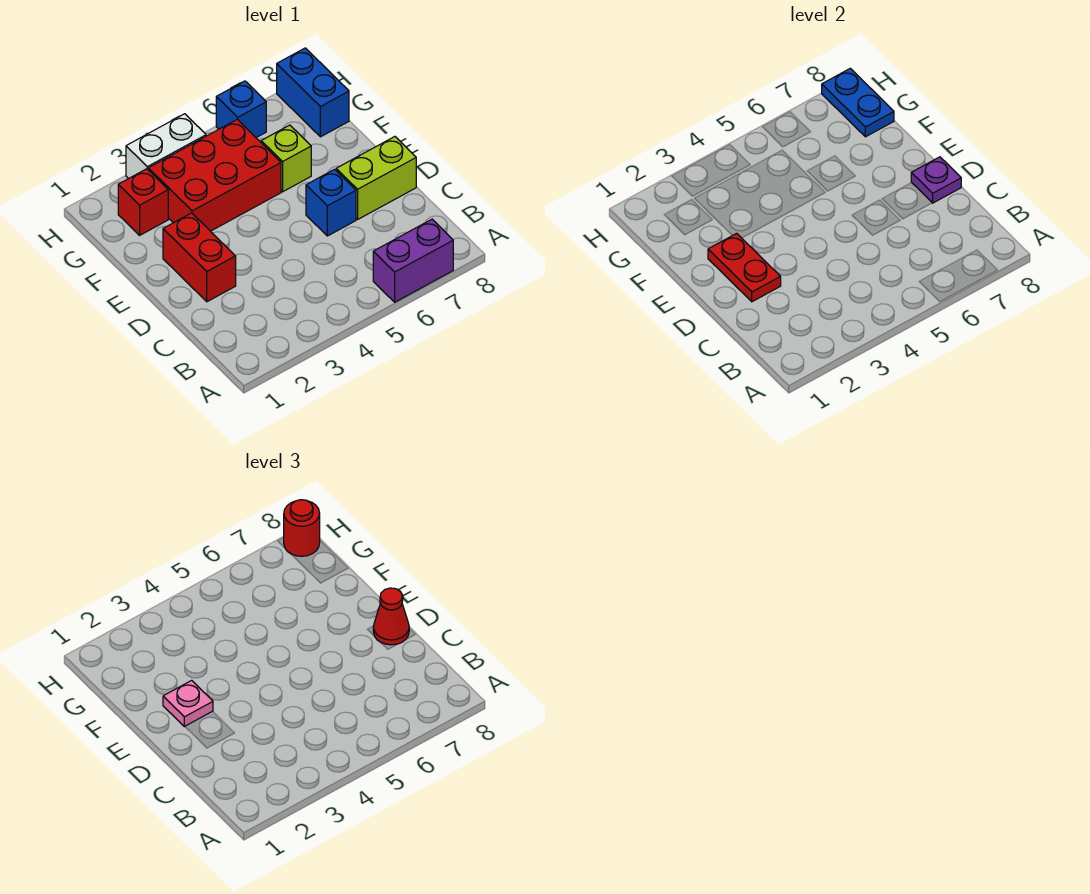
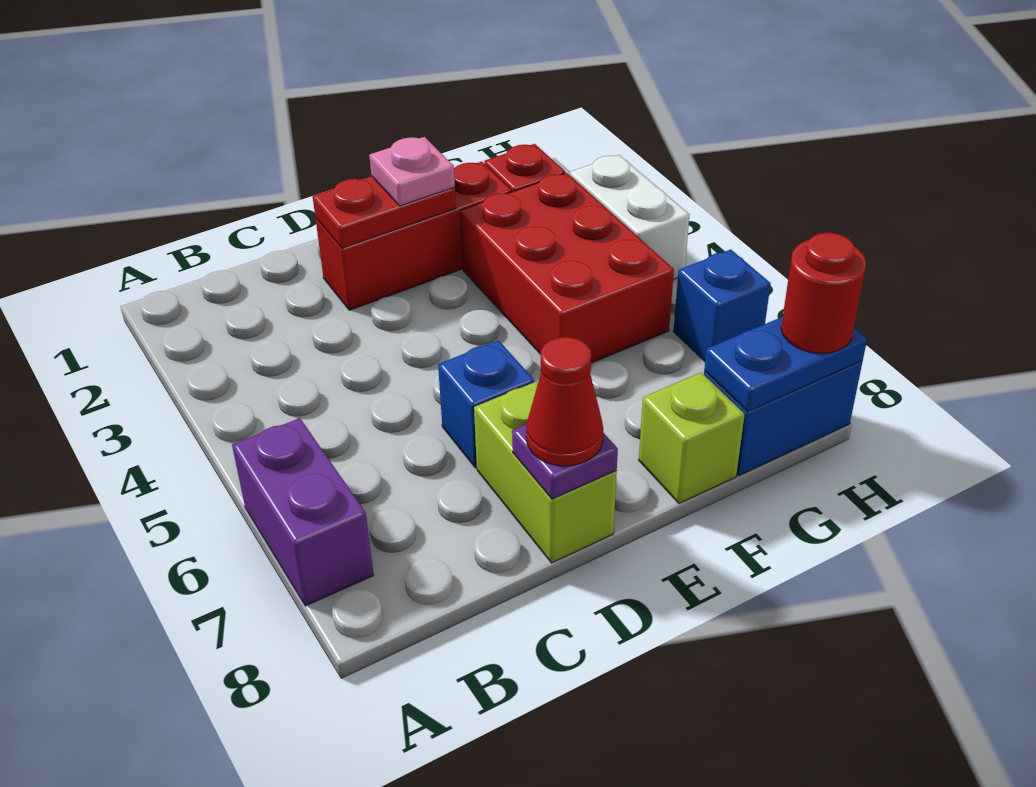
red brick D2:E2 level 1 -> red brick D2:F2 level 1
lime brick F6 level 1 -> lime brick F8 level 1

